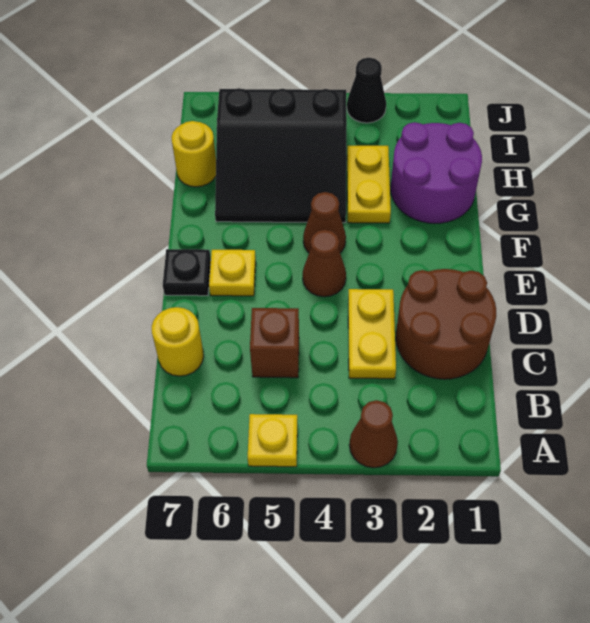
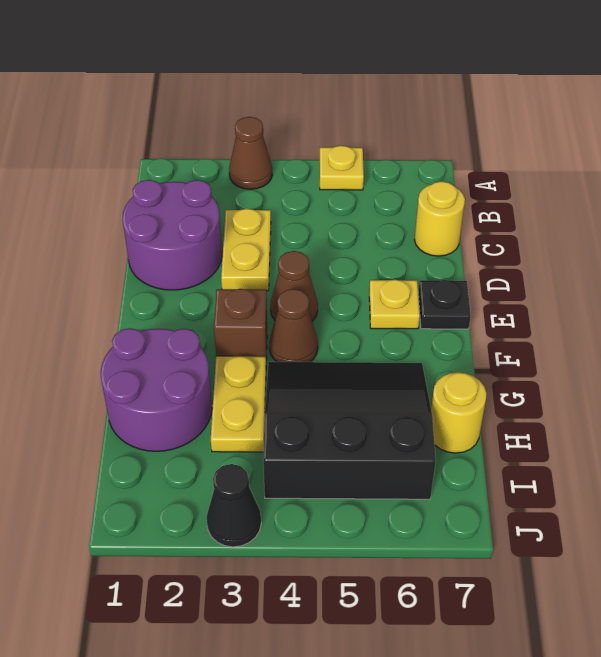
brown round brick C1:D2 level 1 -> purple round brick C1:D2 level 1
brown brick C5 level 1 -> brown brick F3 level 1

